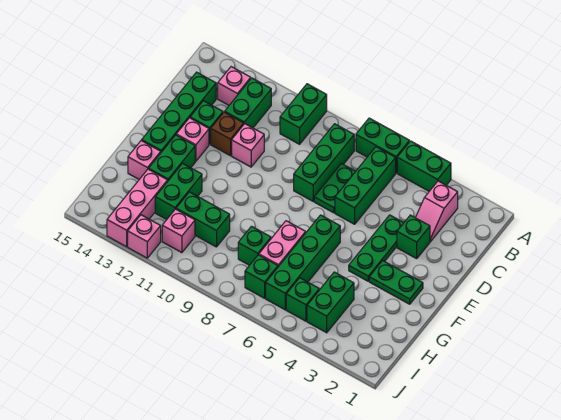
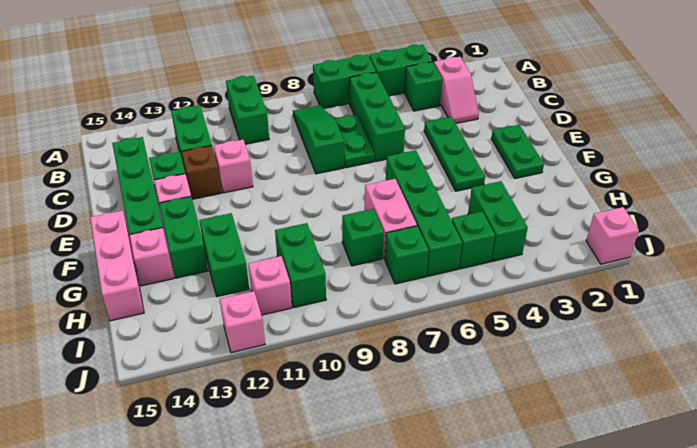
green brick B8:D8 level 1 -> green slope B8:D8 level 1 top D
pink brick B13 level 1 -> pink brick J1 level 1
green brick D3 level 1 -> green brick B4 level 1
green plate F2:F3 level 1 -> green plate E2:F2 level 1
green brick H10:H11 level 1 -> green brick H10:I10 level 1
pink brick H13:J13 level 1 -> pink brick F15:H15 level 1

